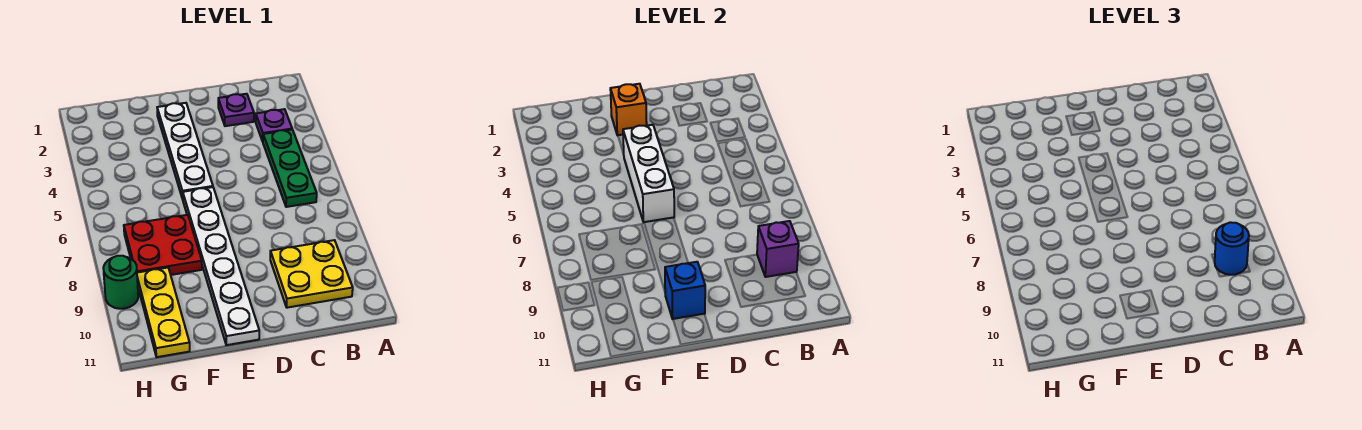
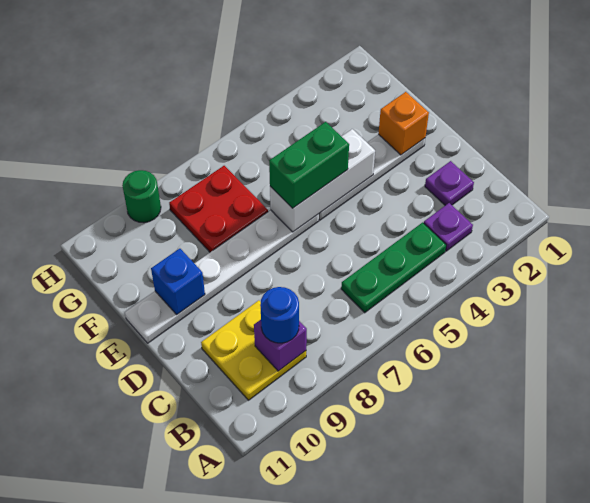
none -> green brick E5:E6 level 3
yellow plate G9:G11 level 1 -> none

